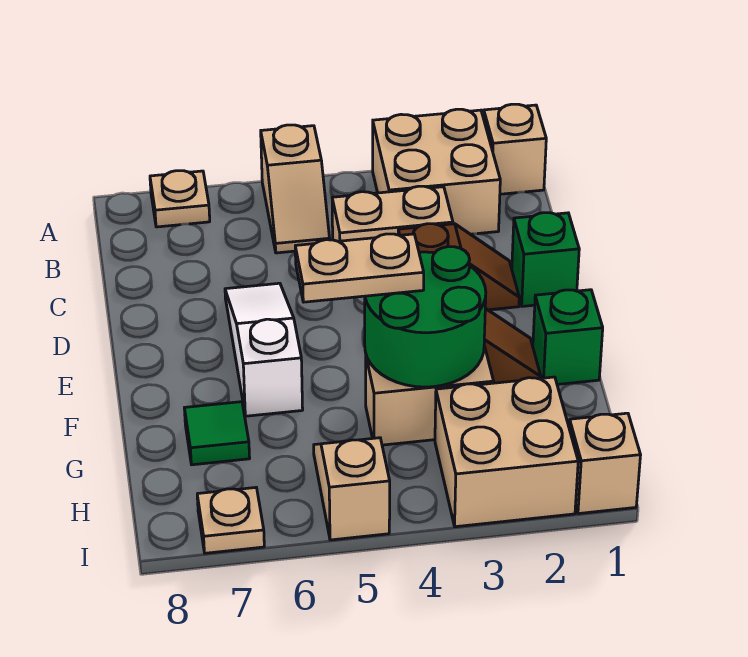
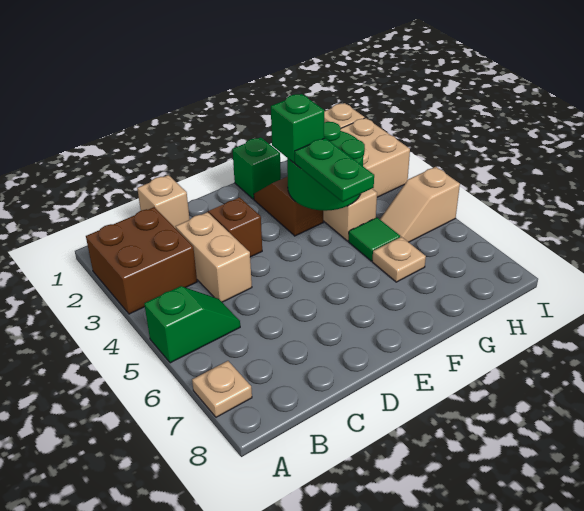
tan brick A1 level 1 -> tan brick C1 level 1
tan brick A2:B3 level 1 -> brown brick A2:B3 level 1
tan slope A5:B5 level 1 top A -> green slope A5:B5 level 1 top A
green brick D1 level 1 -> green brick F3 level 3
white slope D6:F6 level 1 top F -> none
tan plate F4:F5 level 3 -> green plate F4:F5 level 3
green tile G7 level 1 -> green tile G5 level 1
tan plate I7 level 1 -> tan plate G6 level 1

